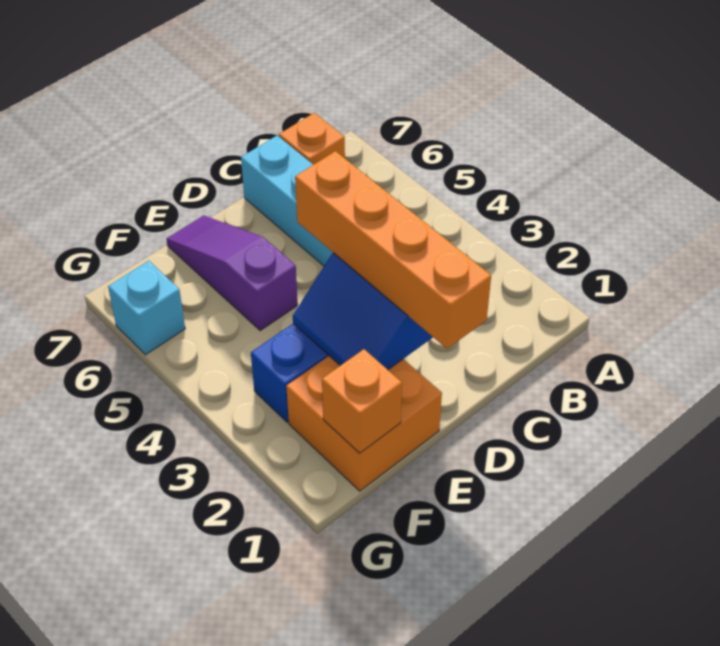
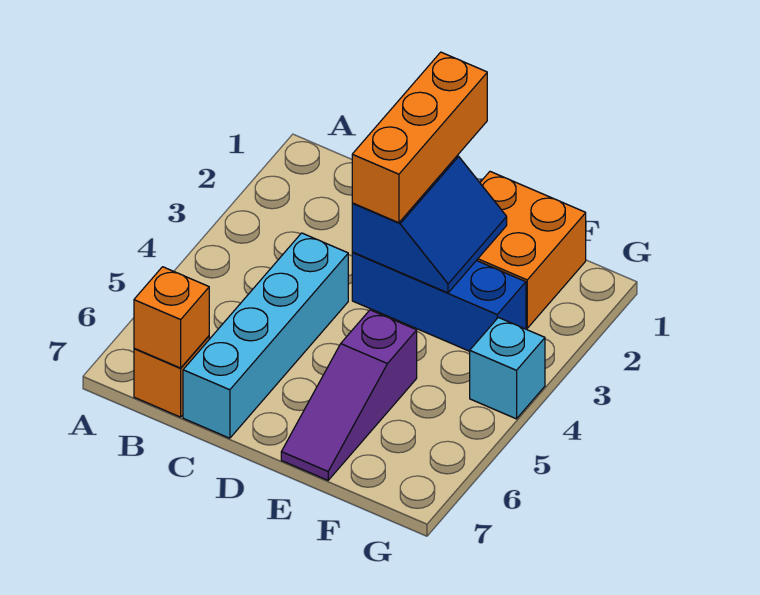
orange brick D1:D4 level 3 -> orange brick D1:D3 level 3
orange brick F1 level 2 -> orange brick B7 level 2
cyan brick G6 level 1 -> cyan brick G4 level 1

